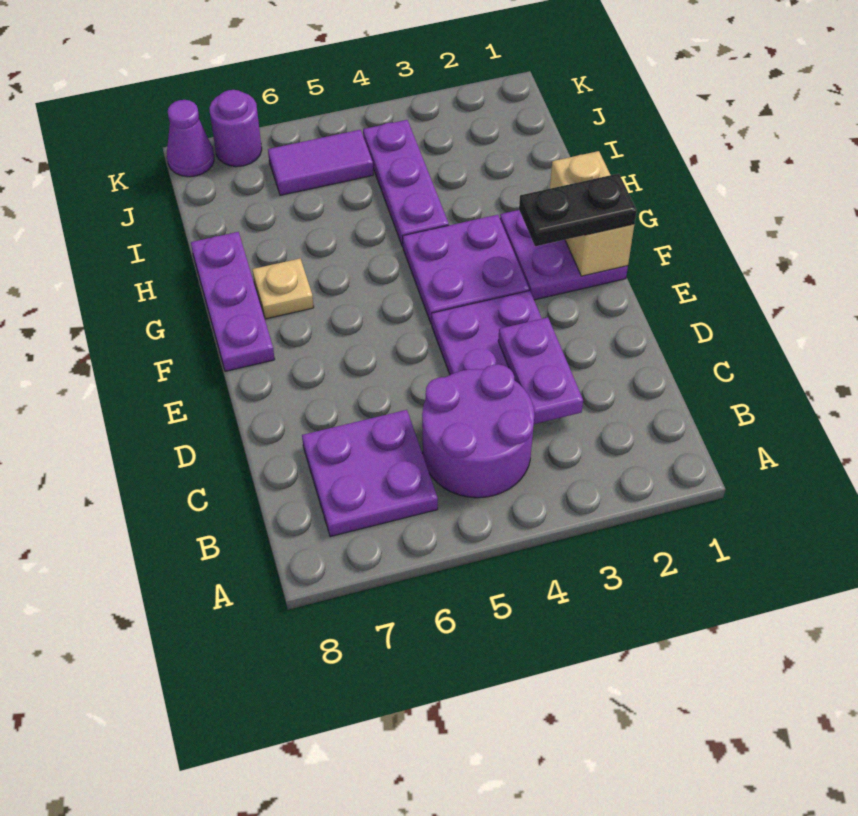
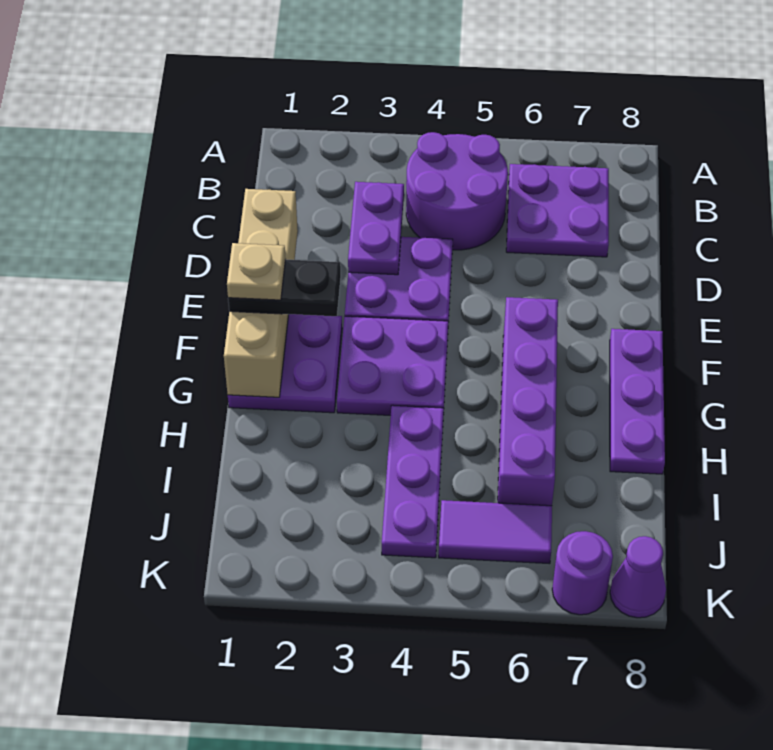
tan brick F1:G1 level 2 -> tan brick D1:G1 level 2
none -> purple brick F6:I6 level 1
tan plate G7 level 1 -> tan plate F1 level 4

